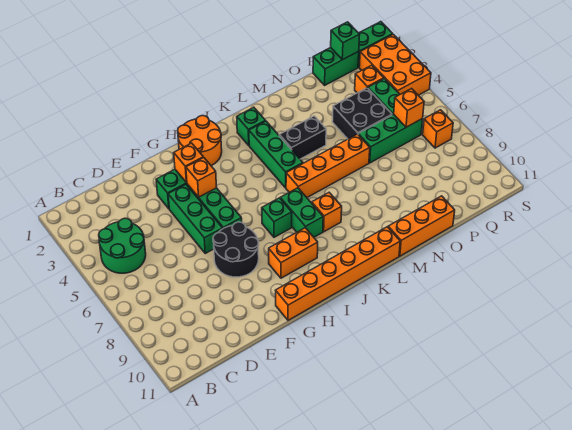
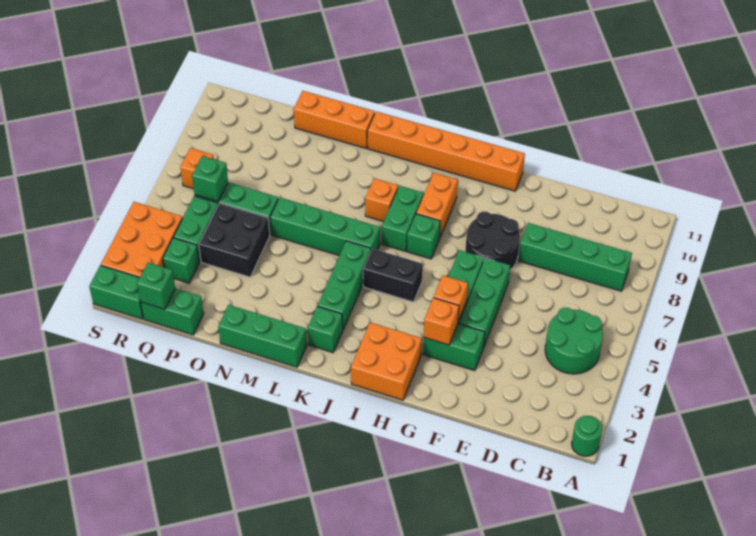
none -> green round brick A1 level 1
none -> green brick B8:E8 level 1
orange round brick H1:I2 level 1 -> orange brick H1:I2 level 1
orange brick H9:I9 level 1 -> orange brick I8:I9 level 1
orange brick K6:N6 level 1 -> green brick K6:N6 level 1
none -> green brick L1:N1 level 1
black brick L4:M4 level 1 -> black brick I5:J5 level 1
orange brick Q3 level 1 -> green brick Q3 level 1
orange brick Q6 level 2 -> green brick Q6 level 2

